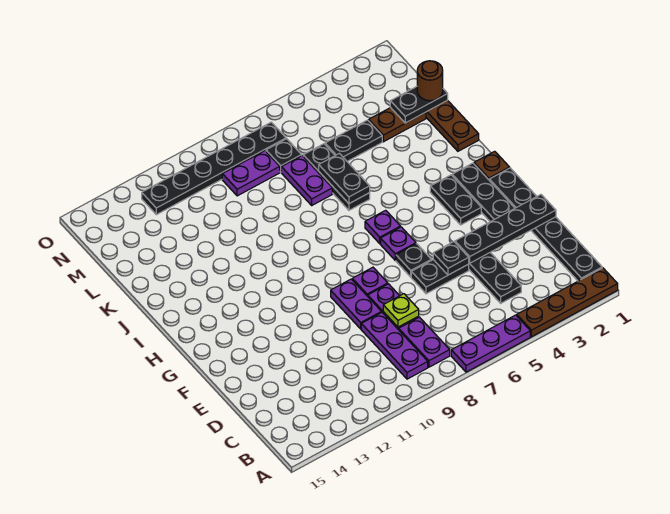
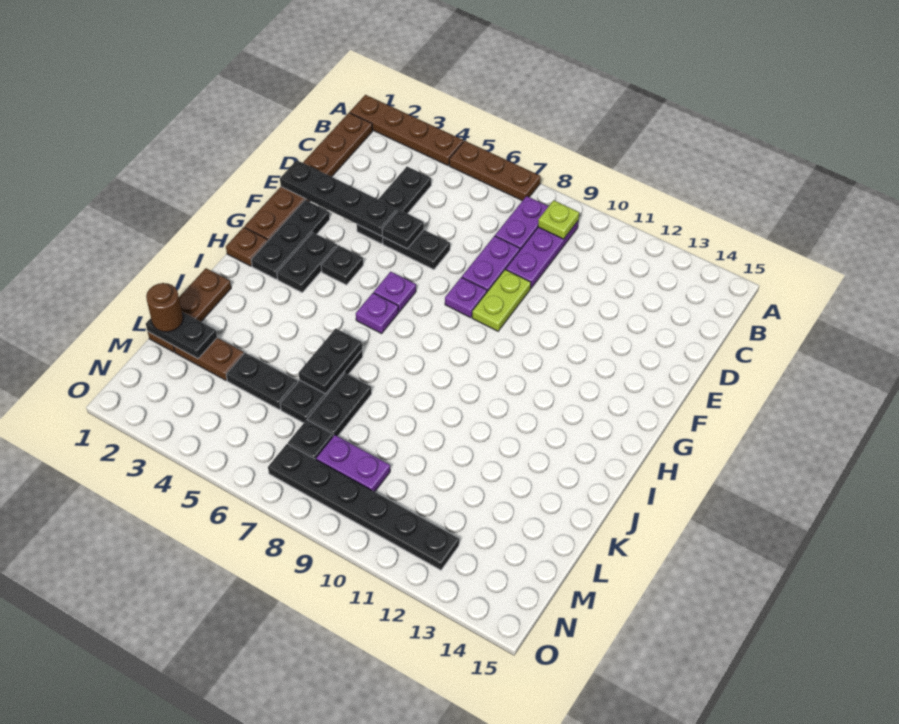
purple plate A5:A7 level 1 -> brown plate A5:A7 level 1
black plate B1:G1 level 1 -> brown plate B1:G1 level 1
lime plate D8 level 2 -> lime plate B9 level 2
purple plate E9:F9 level 1 -> lime plate E9:F9 level 1
black plate F6 level 1 -> black plate G4 level 1
purple plate K7:L7 level 1 -> black plate K7:L7 level 1

